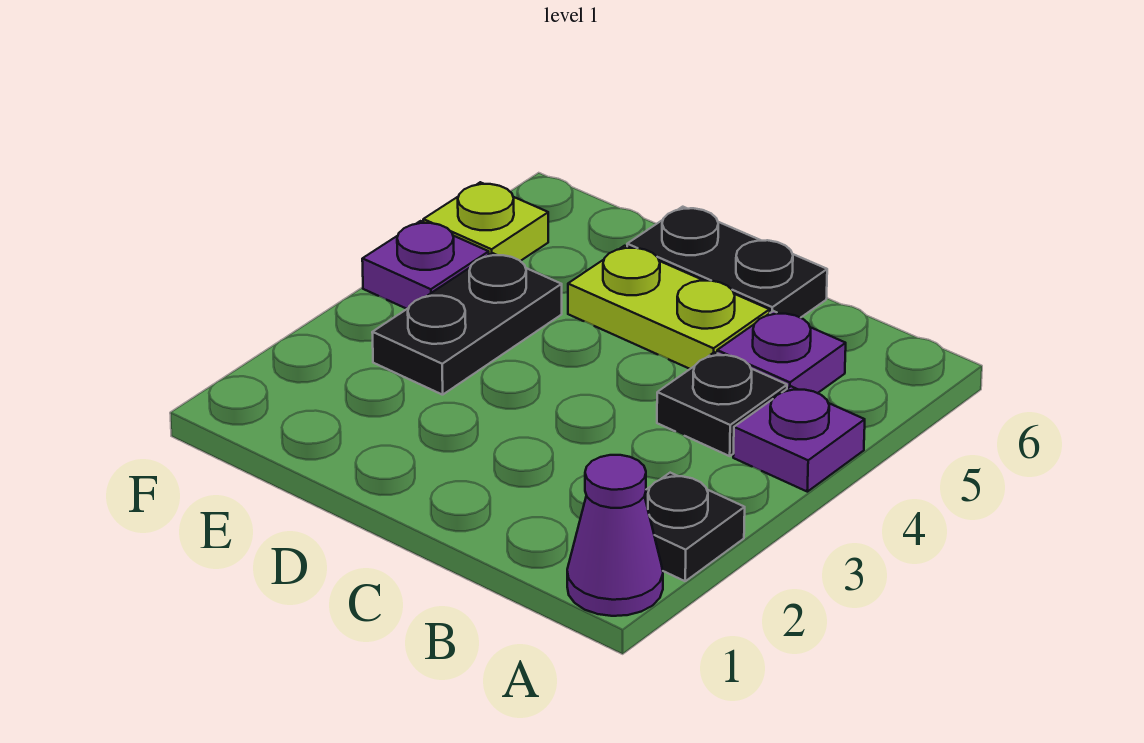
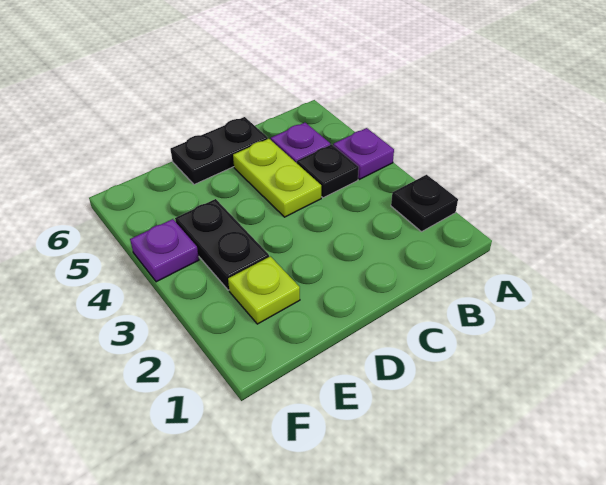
purple cone A1 level 1 -> none
lime plate C5:D5 level 1 -> lime plate C4:C5 level 1
lime plate F5 level 1 -> lime plate E2 level 1

